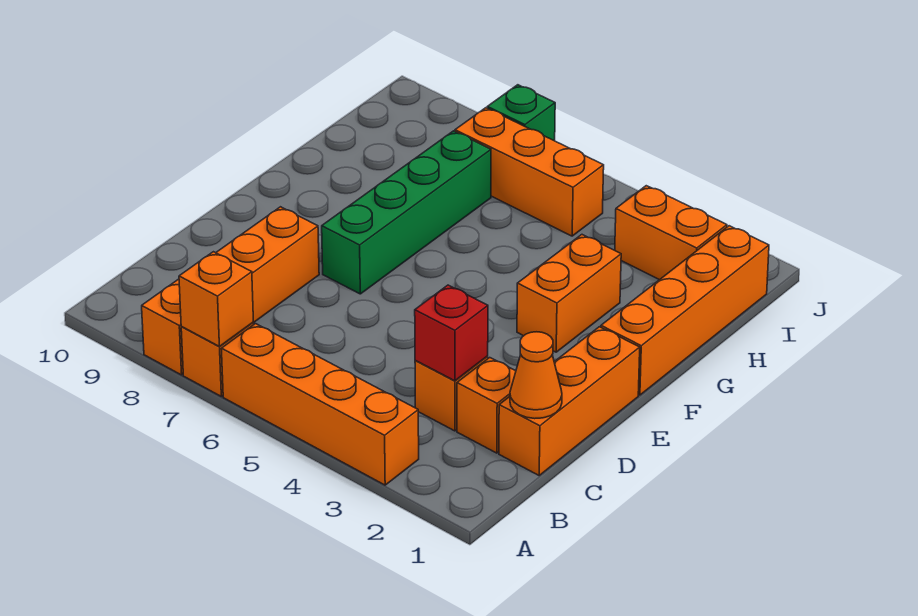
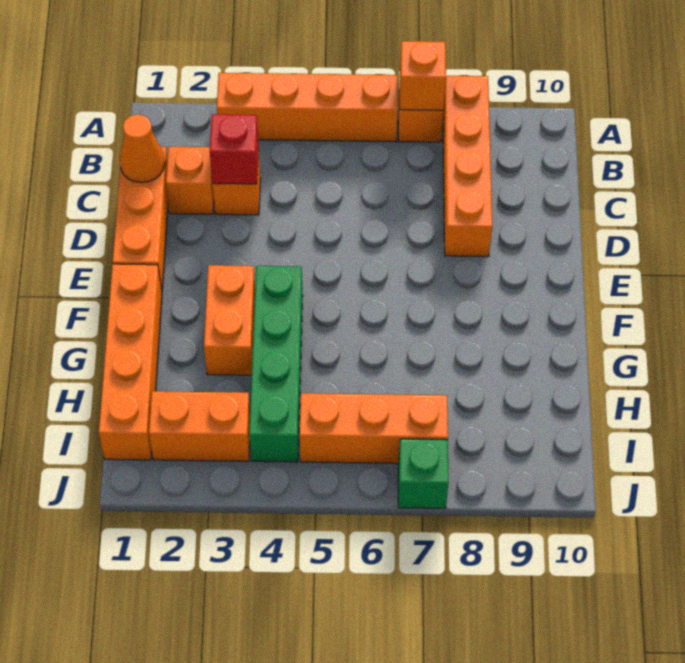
green brick E7:H7 level 1 -> green brick F4:I4 level 1

